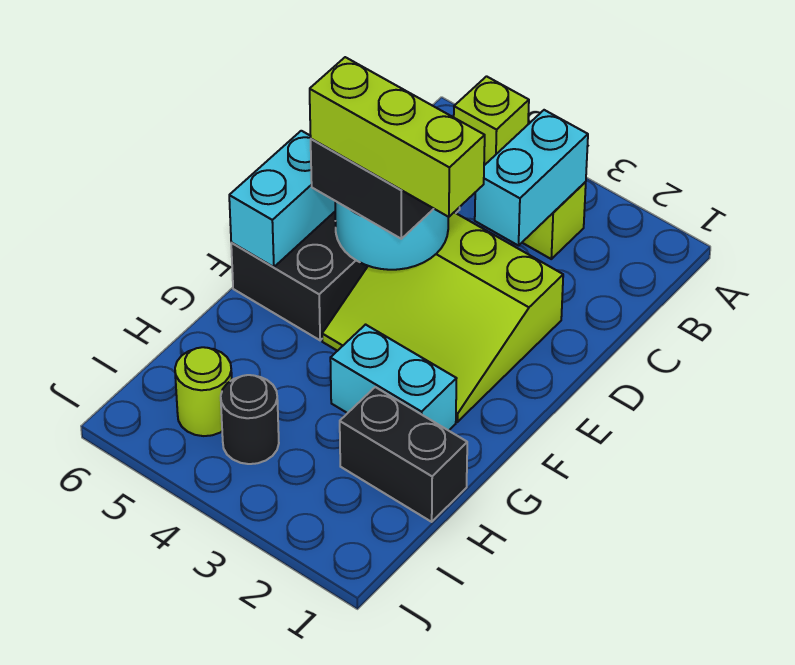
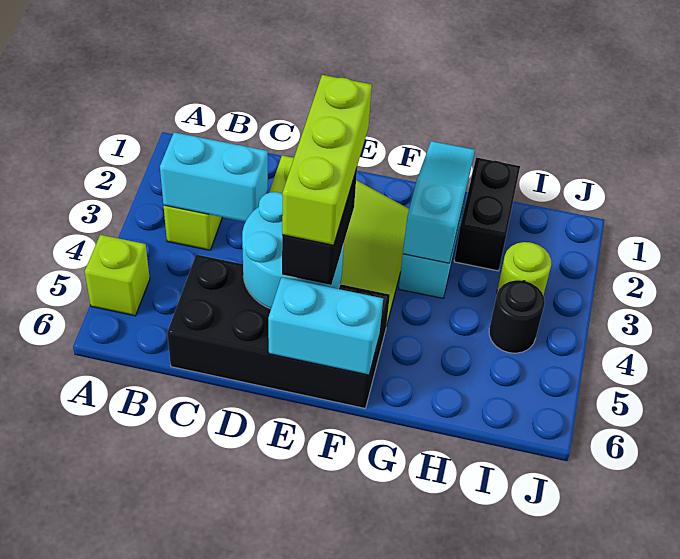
none -> cyan slope G1:G3 level 2 top 3
lime round brick I5 level 1 -> lime round brick I3 level 1

